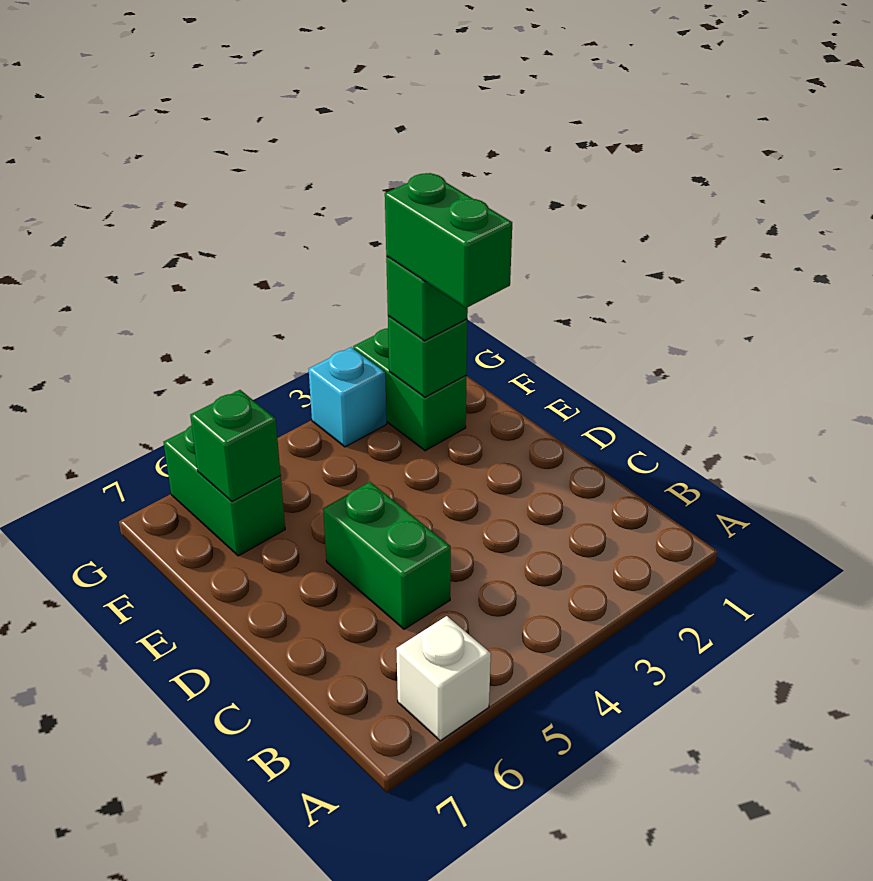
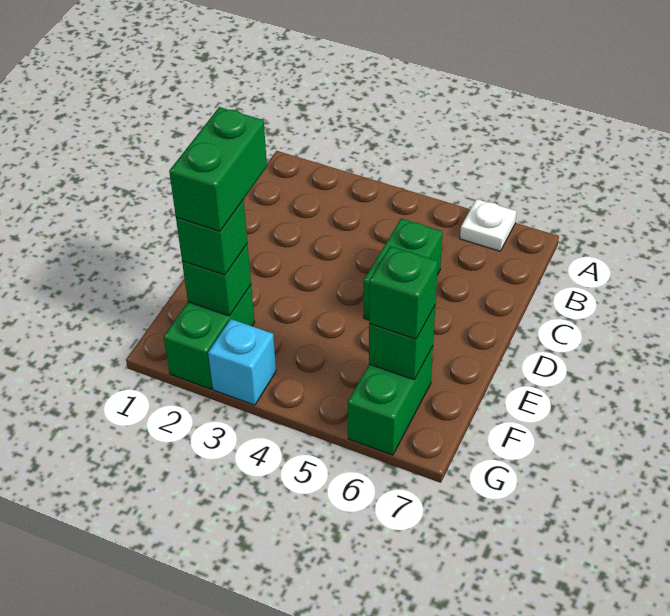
white brick A6 level 1 -> white plate A6 level 1
none -> green brick F6 level 3

